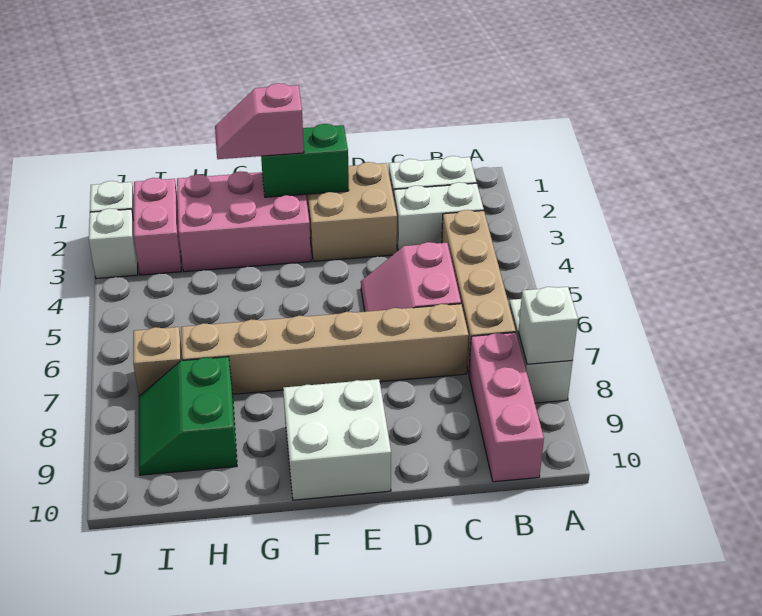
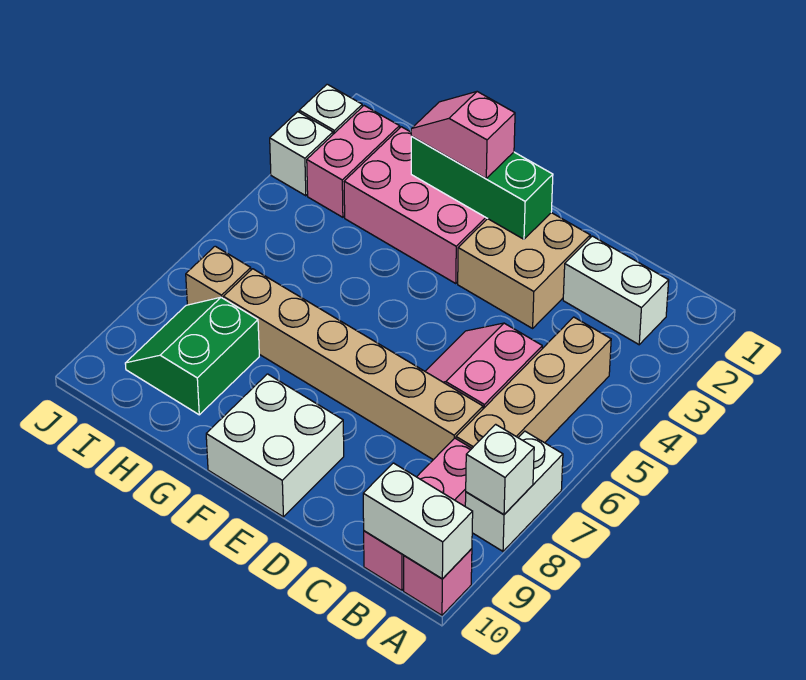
none -> pink brick A10 level 1
white brick B3:C3 level 1 -> white brick A10:B10 level 2
green brick E2:F2 level 2 -> green brick E2:G2 level 2

